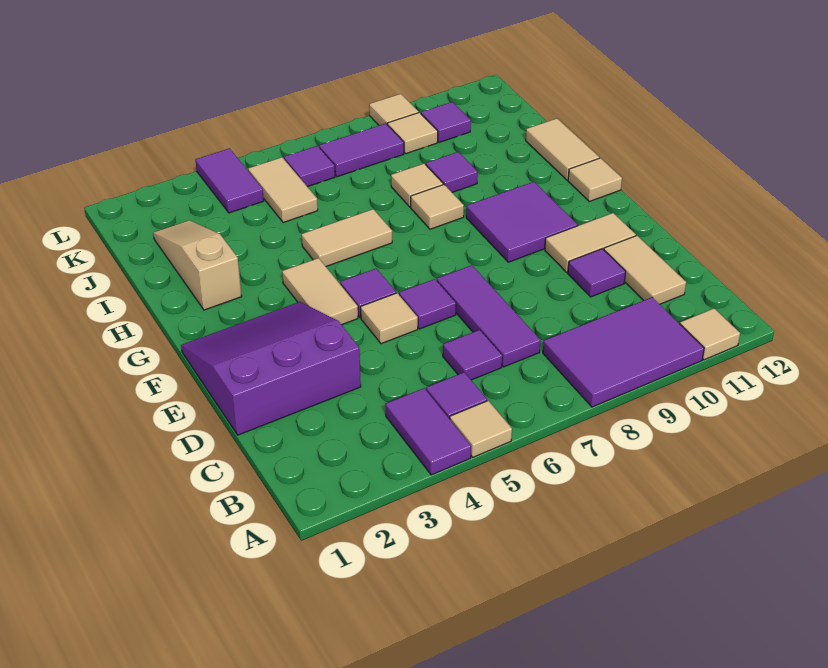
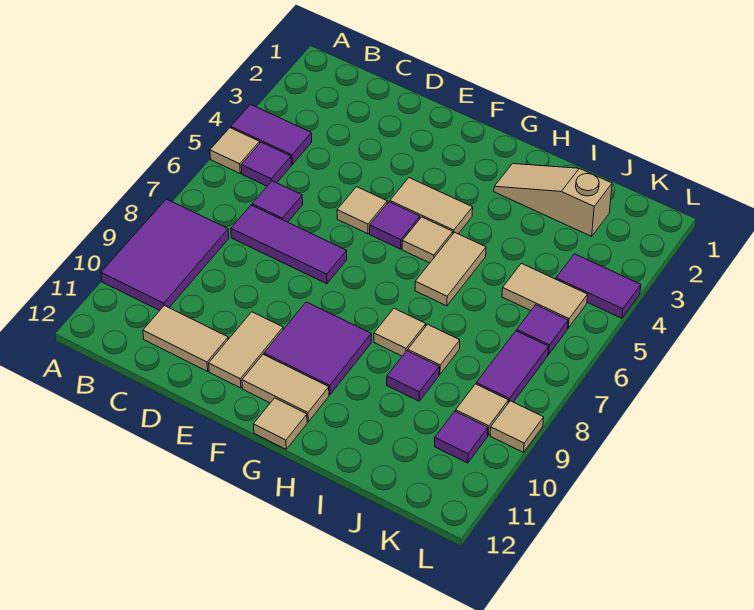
tan tile A11 level 1 -> tan tile G5 level 1
purple slope D1:F3 level 1 top D -> none
purple tile D10 level 1 -> none
purple tile E6 level 1 -> none
tan slope H2:J2 level 1 top H -> tan slope H2:J2 level 1 top J
tan tile H12:I12 level 1 -> tan tile F11:G11 level 1

